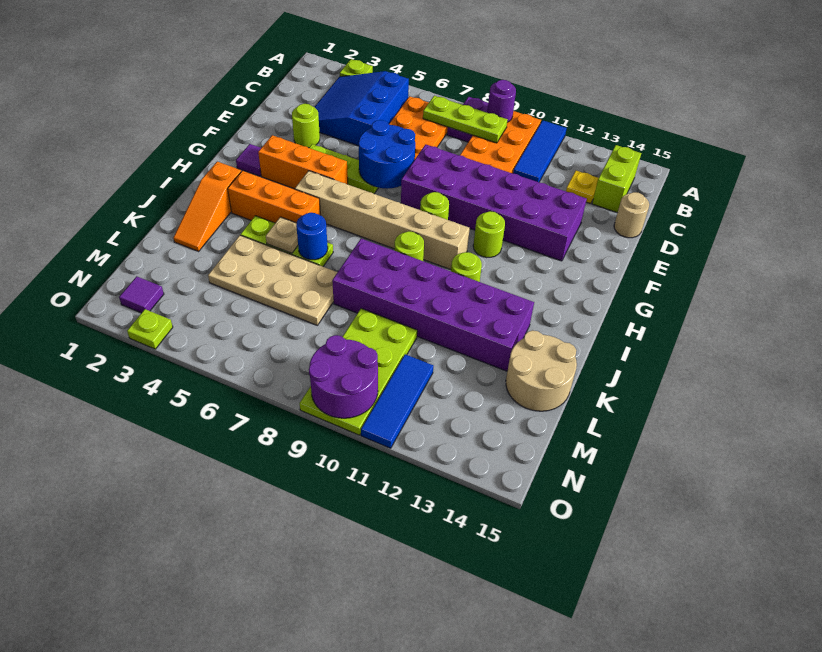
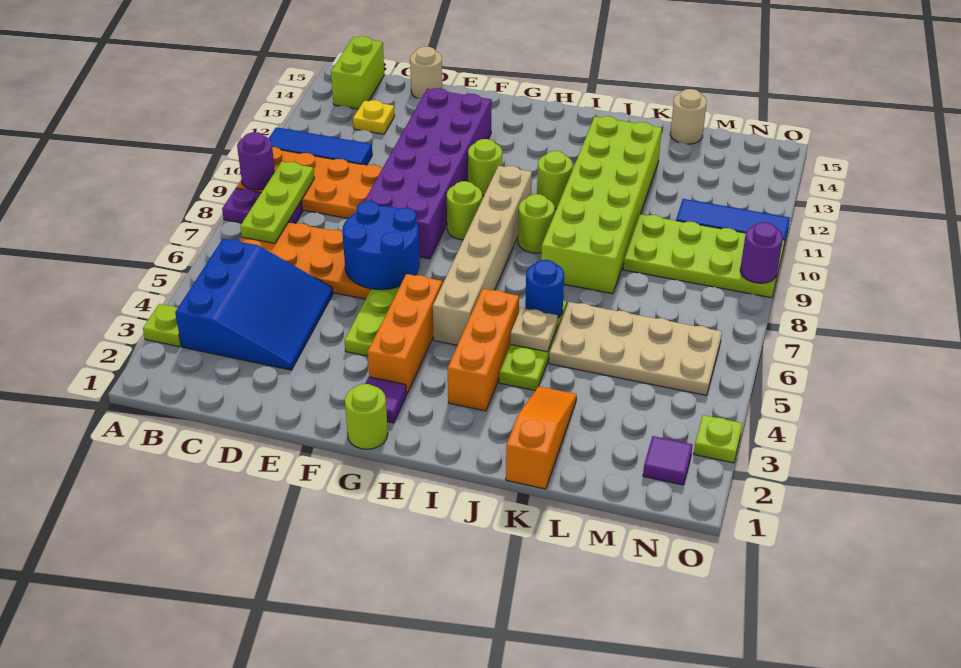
blue slope B3:D5 level 1 top 5 -> blue slope B3:D5 level 1 top B
lime brick B14:C14 level 1 -> lime brick B14:B15 level 1
lime round brick E3 level 1 -> lime round brick G1 level 1
orange slope I2:K2 level 1 top I -> orange slope K1:K3 level 1 top 1
purple brick J8:K13 level 1 -> lime brick J8:K13 level 1
tan plate K4:L7 level 1 -> tan plate K5:N6 level 1
tan round brick K14:L15 level 1 -> tan round brick L15 level 1
purple round brick N9:O10 level 2 -> purple round brick O9 level 2

